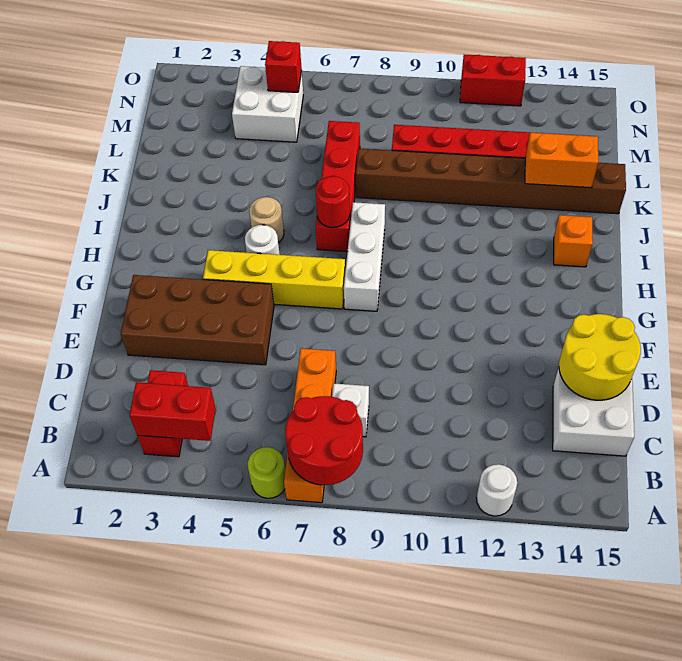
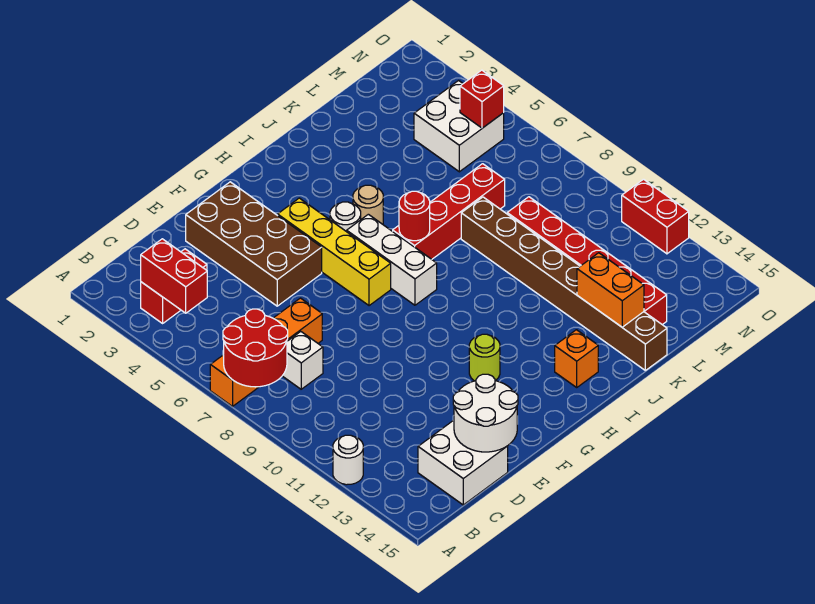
lime round brick A6 level 1 -> lime round brick G12 level 1
yellow round brick D14:E15 level 2 -> white round brick D14:E15 level 2
white brick G8:I8 level 1 -> white brick H6:H8 level 1

